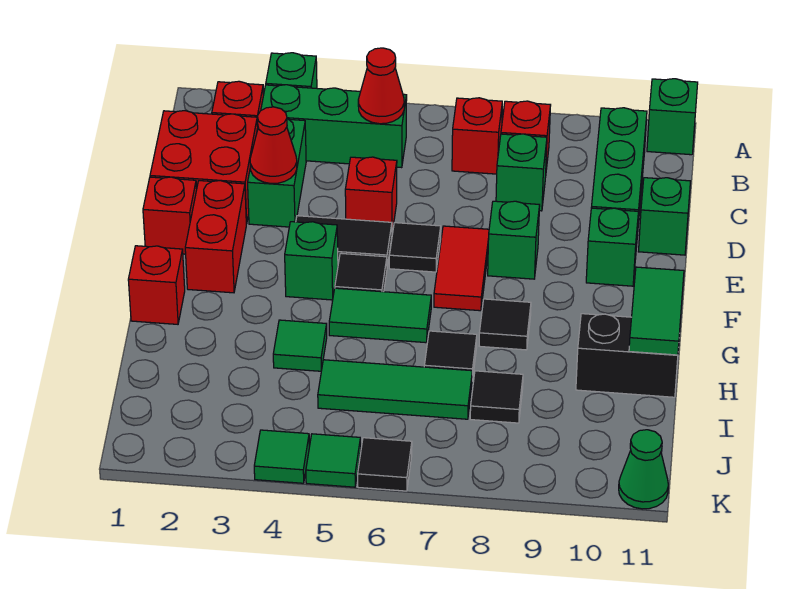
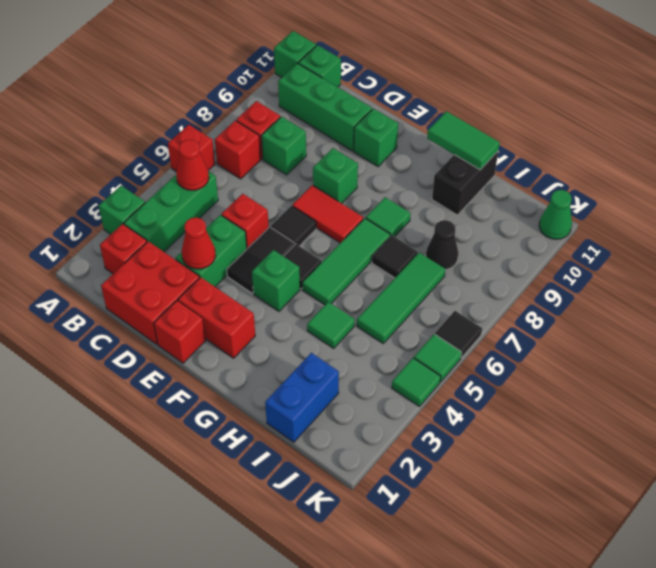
green brick C3:D3 level 1 -> green brick D3:D4 level 1
green brick D11 level 1 -> green brick B11 level 1
red brick G1 level 1 -> red brick A6 level 1
green tile G5:G6 level 1 -> green tile G5:G7 level 1
black tile G8 level 1 -> green tile G8 level 1
none -> blue brick I1:I2 level 1
black tile I8 level 1 -> black cone I8 level 1

